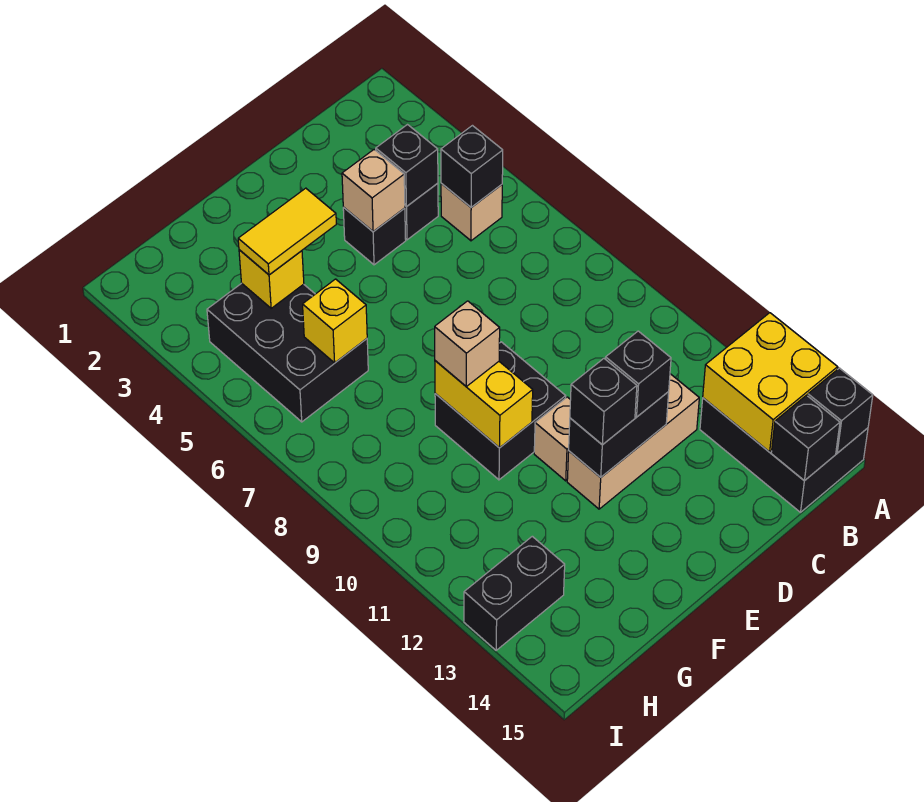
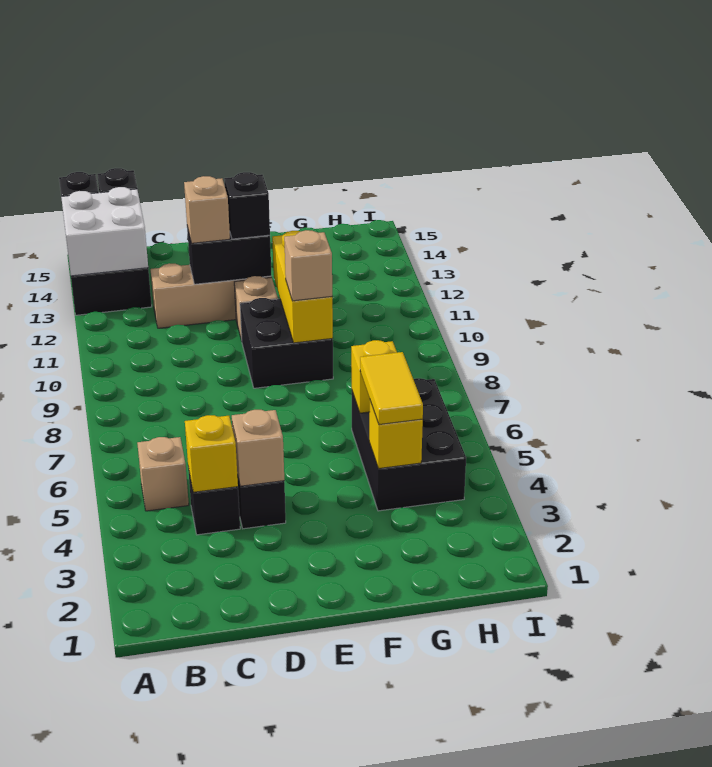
yellow brick A13:B14 level 2 -> white brick A13:B14 level 2
black brick B5 level 2 -> none
black brick C4 level 2 -> yellow brick C4 level 2
black brick D12 level 3 -> tan brick D12 level 3
yellow tile F4:G4 level 3 -> yellow tile G4:G5 level 3
yellow brick F9:F10 level 2 -> yellow brick F9:F11 level 2
black brick H13:I13 level 1 -> none

